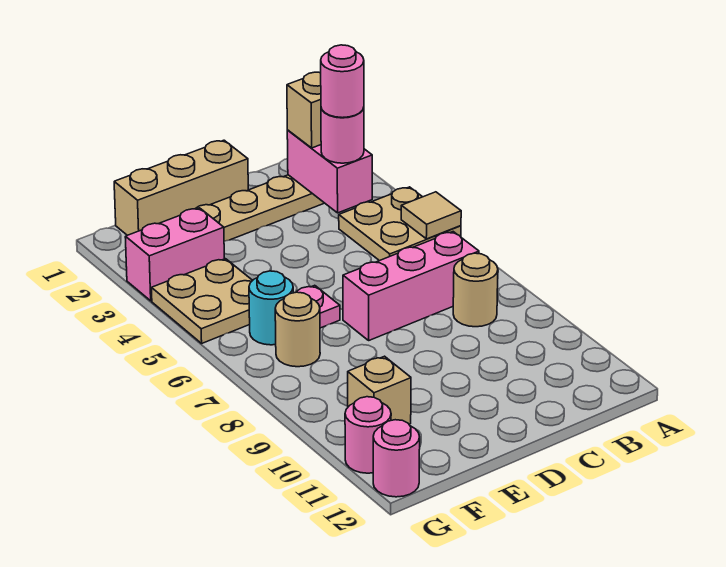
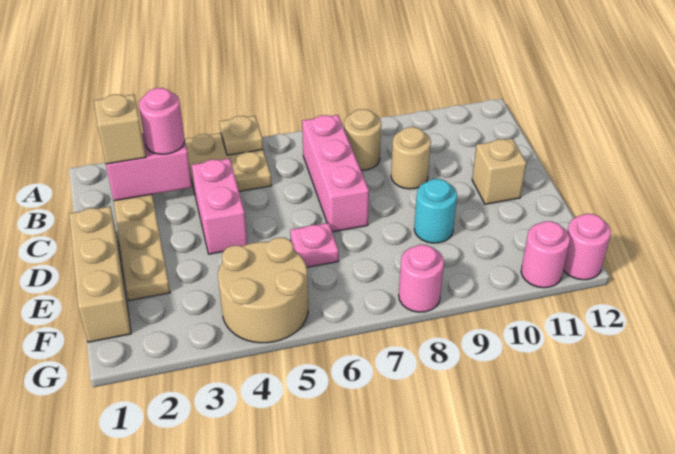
tan tile A5 level 2 -> tan plate A5 level 2
pink round brick B3 level 4 -> pink round brick G8 level 1
pink brick F3:G3 level 1 -> pink brick C4:D4 level 1
tan plate F4:G5 level 1 -> tan round brick F4:G5 level 1
cyan round brick F6 level 1 -> cyan round brick E9 level 1
tan round brick F7 level 1 -> tan round brick C9 level 1
tan brick F10 level 1 -> tan brick D11 level 1

